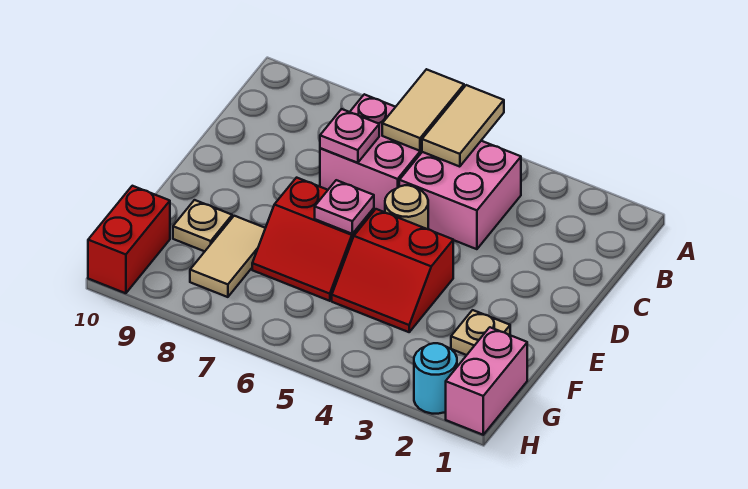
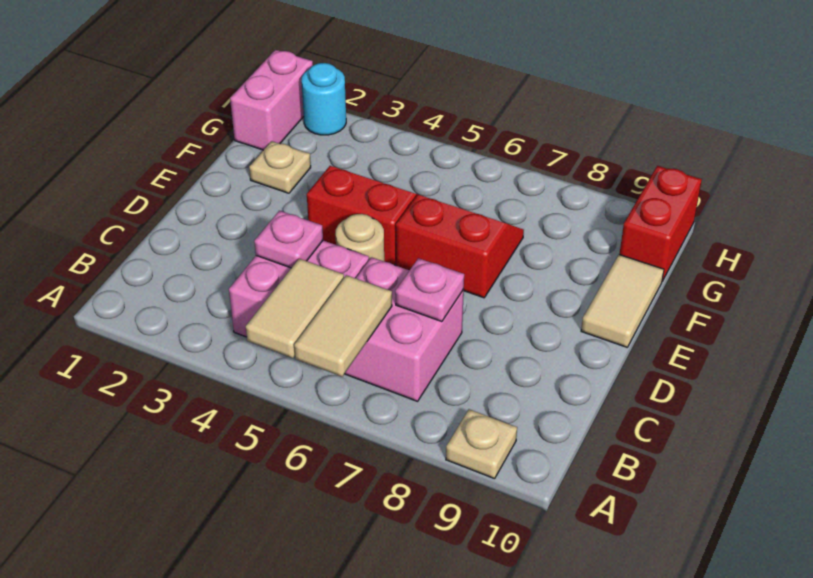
pink plate E6 level 2 -> pink plate C4 level 2
tan tile F8:G8 level 1 -> tan tile E10:F10 level 1
tan plate F9 level 1 -> tan plate A9 level 1

